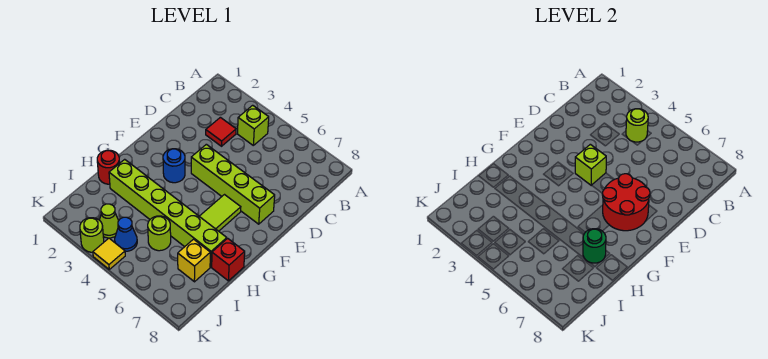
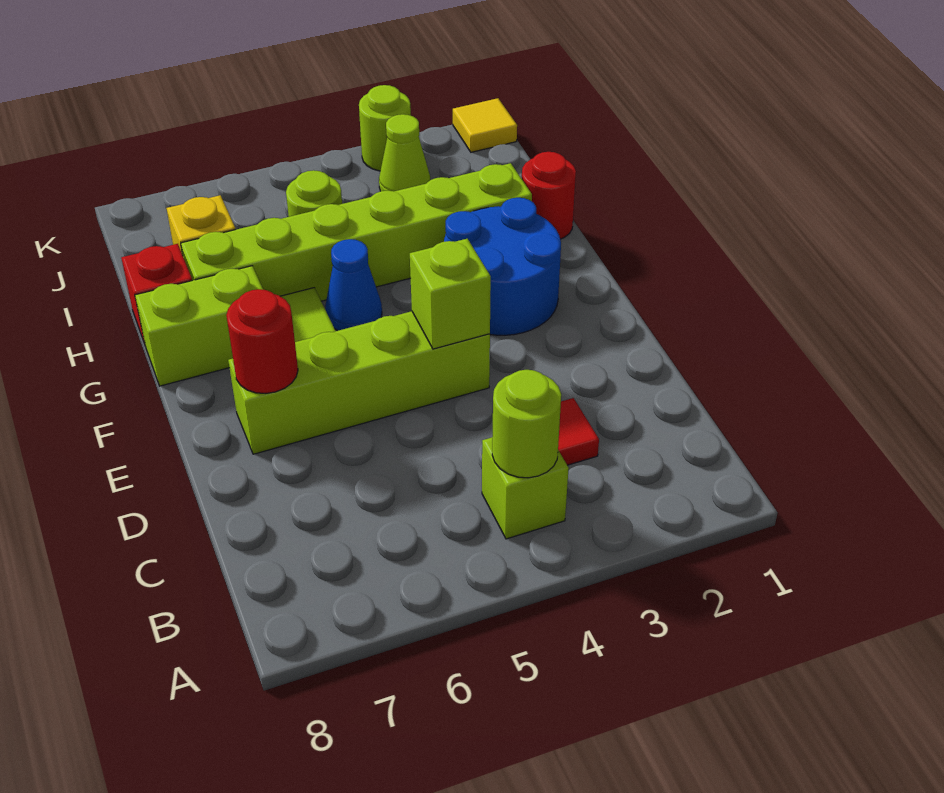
red round brick E6:F7 level 2 -> red round brick E7 level 2
blue round brick F3 level 1 -> blue round brick F2:G3 level 1
none -> lime brick G7:G8 level 1
green round brick H7 level 2 -> none
blue cone J4 level 1 -> blue cone G5 level 1
yellow tile K4 level 1 -> yellow tile K1 level 1

